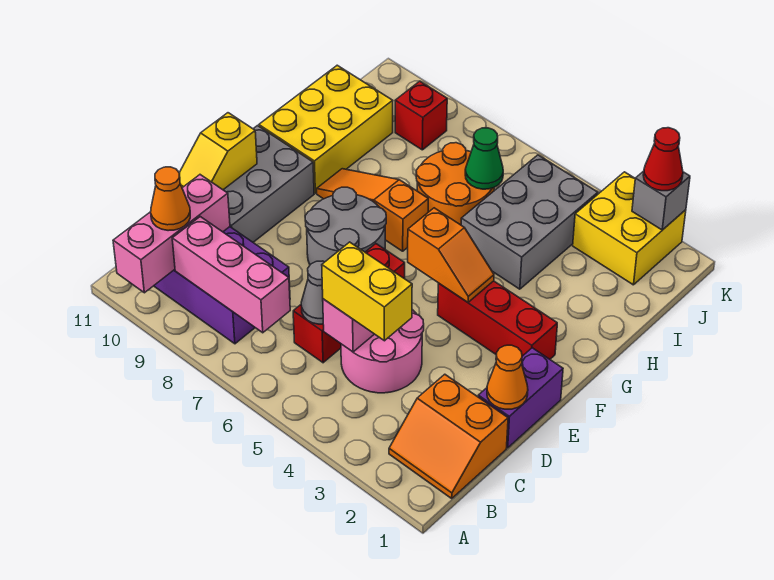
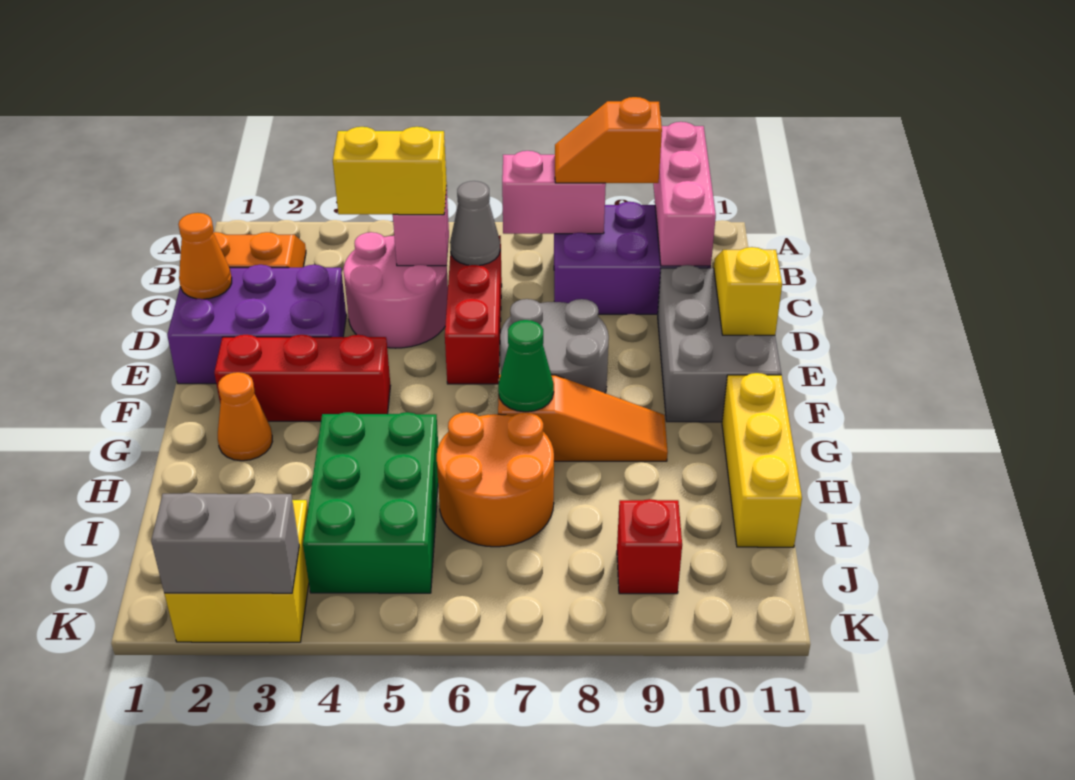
pink brick B7:B9 level 2 -> pink brick B7:B8 level 2
orange cone B10 level 3 -> orange cone G2 level 1
purple brick D1:E1 level 1 -> purple brick D1:E3 level 1
orange slope F4:F5 level 2 top 5 -> orange slope B8:B9 level 3 top 9
yellow brick G10:I11 level 1 -> yellow brick G11:I11 level 1
grey brick H4:J5 level 1 -> green brick H4:J5 level 1
green cone I6 level 2 -> green cone G7 level 2
grey brick K2 level 2 -> grey brick K2:K3 level 2
red cone K2 level 3 -> none

